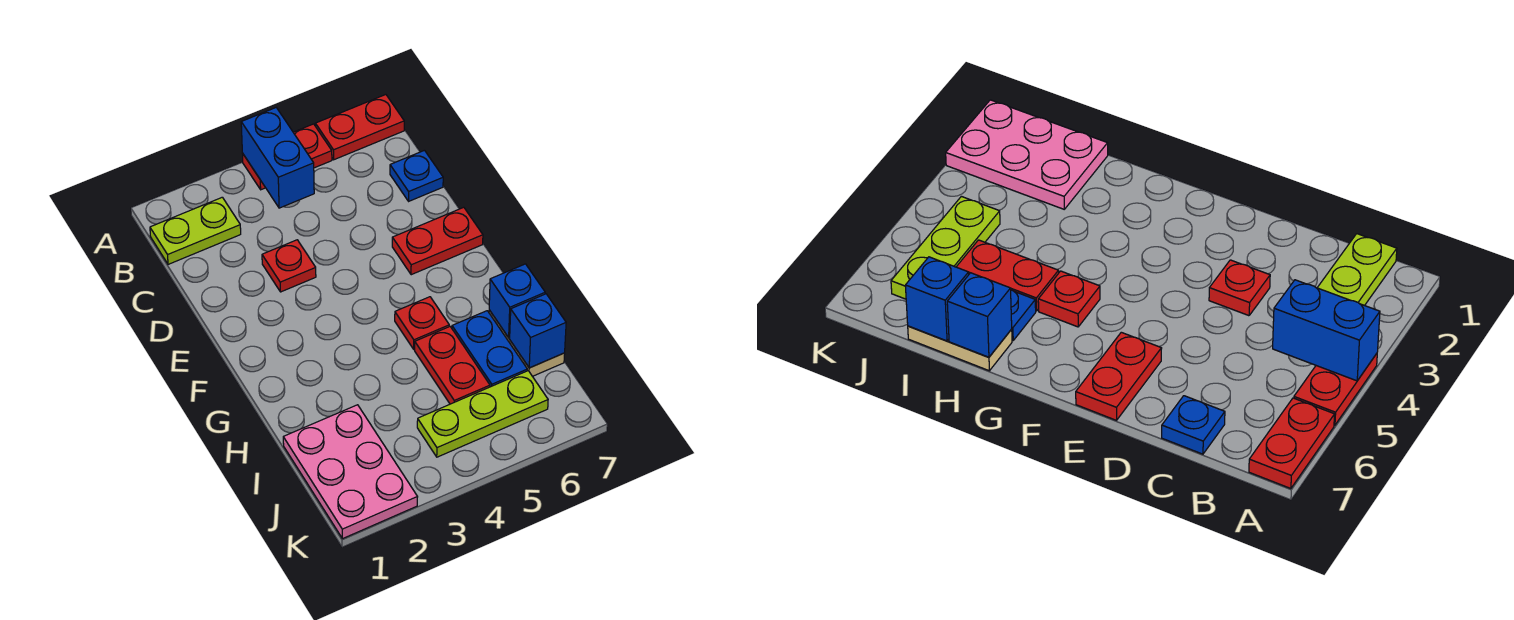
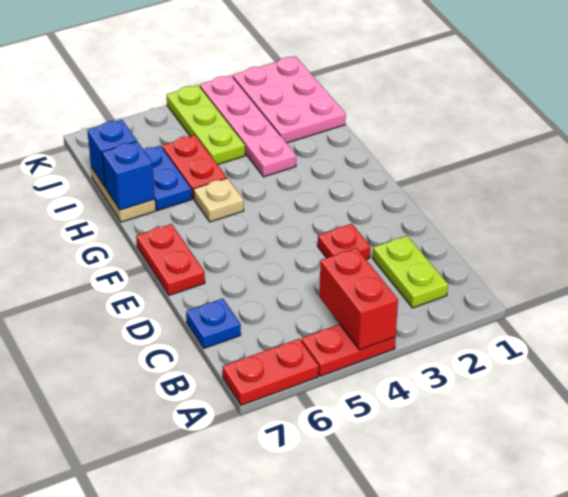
blue brick A4:B4 level 2 -> red brick A4:B4 level 2
lime plate B1:B2 level 1 -> lime plate B2:C2 level 1
red plate E6:E7 level 1 -> red plate E7:F7 level 1
red plate G5 level 1 -> tan plate G5 level 1
none -> pink plate H3:K3 level 1
lime plate J4:J6 level 1 -> lime plate I4:K4 level 1

